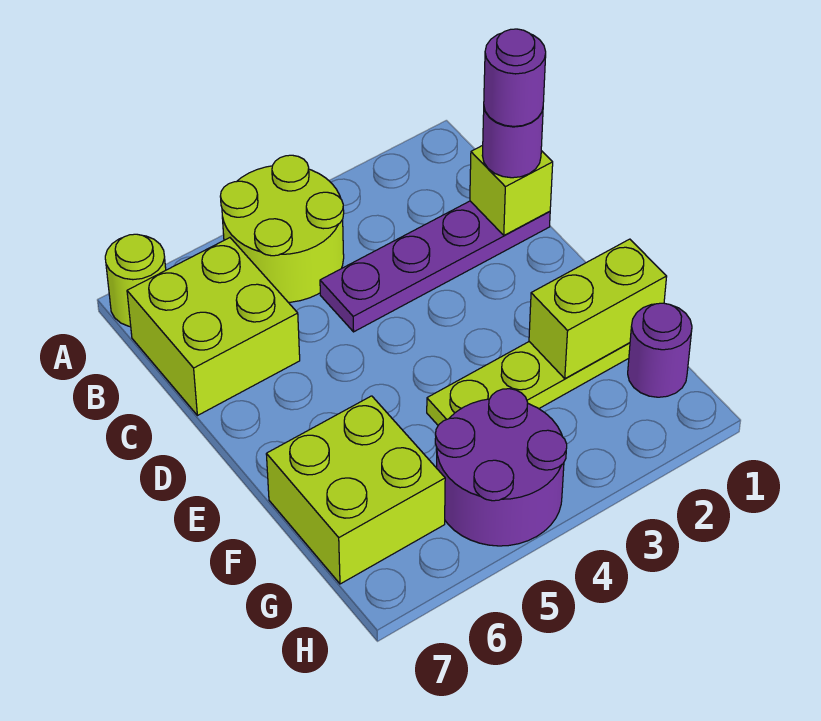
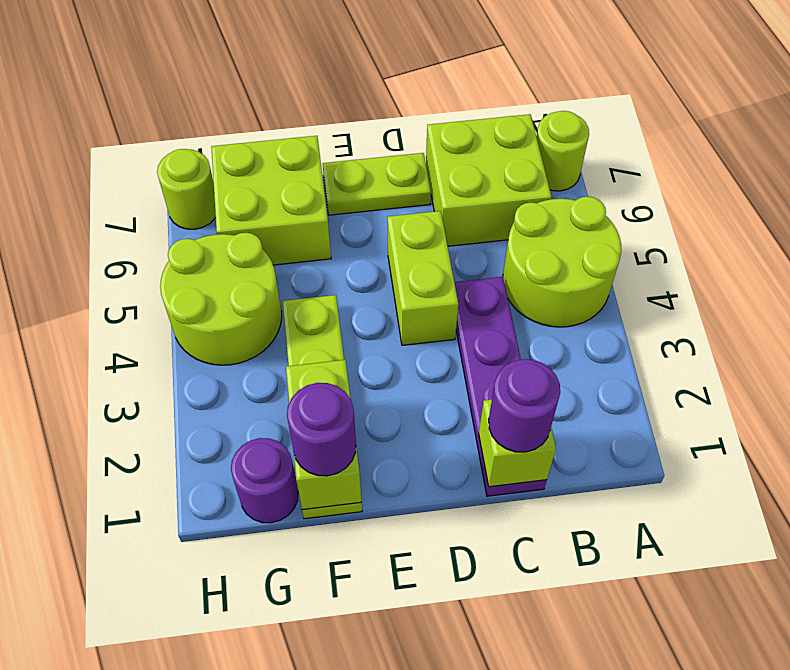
purple round brick C1 level 4 -> purple round brick F1 level 3
none -> lime brick D4:D5 level 1
none -> lime plate D7:E7 level 1
purple round brick G4:H5 level 1 -> lime round brick G4:H5 level 1
none -> lime round brick H7 level 1

